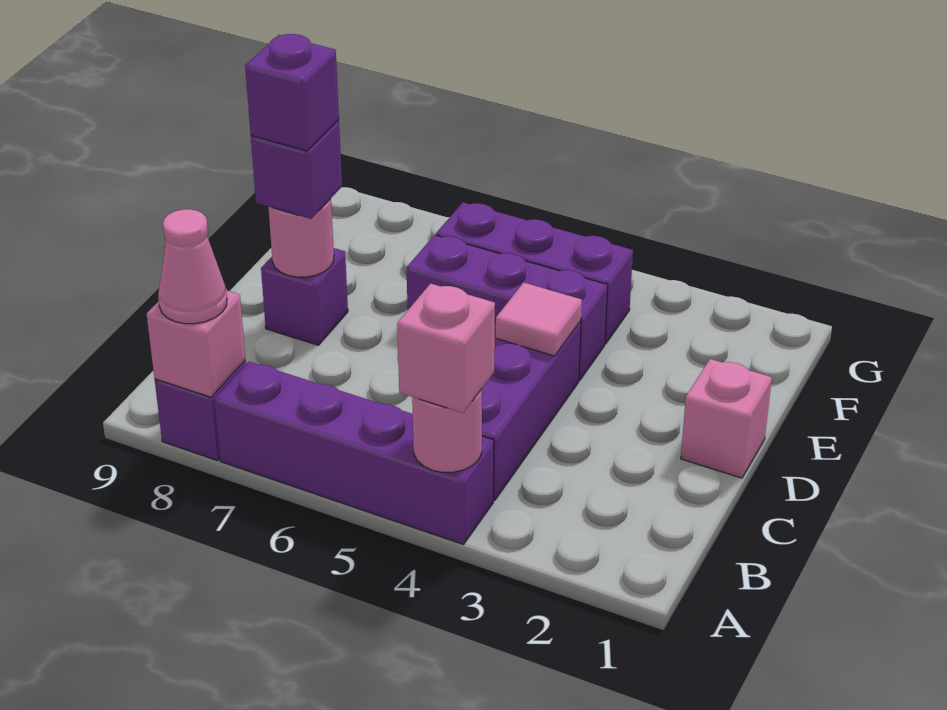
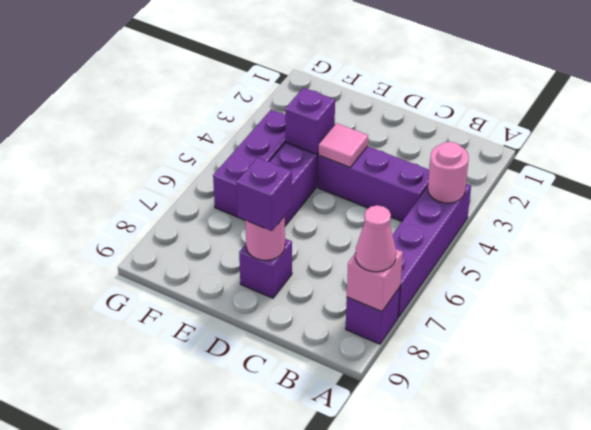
pink brick A4 level 3 -> none
pink brick D1 level 1 -> none
purple brick D8 level 4 -> purple brick E4 level 2

